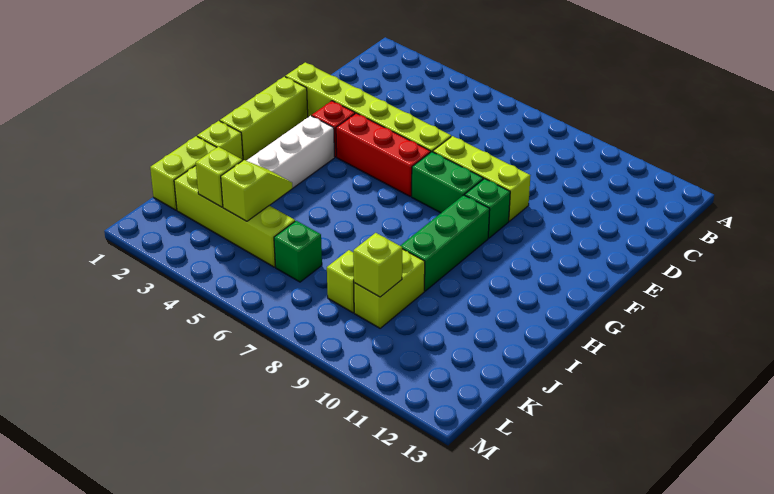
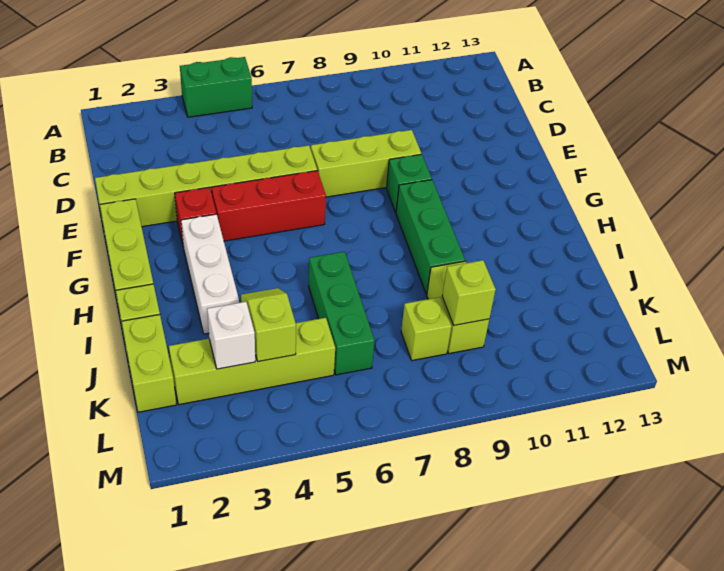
green brick F7:F8 level 1 -> green brick A4:A5 level 1
lime brick K3 level 2 -> white brick K3 level 2
green brick K6 level 1 -> green brick I6:K6 level 1

